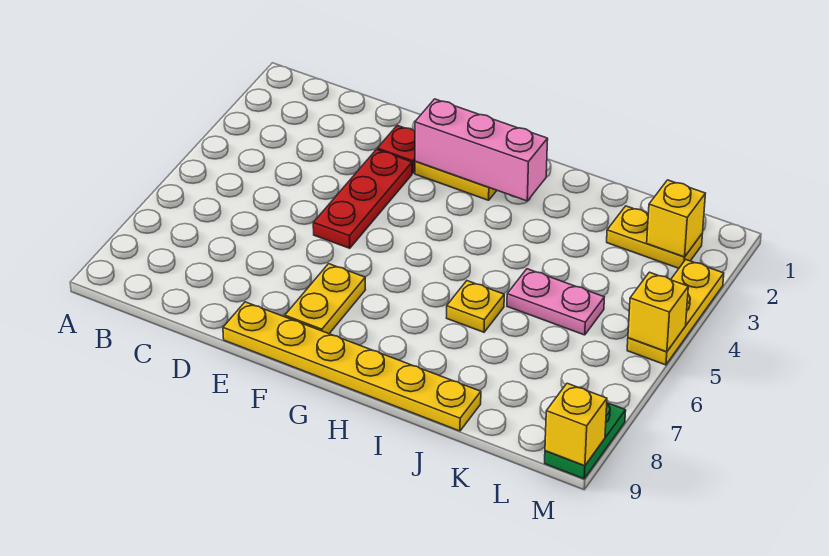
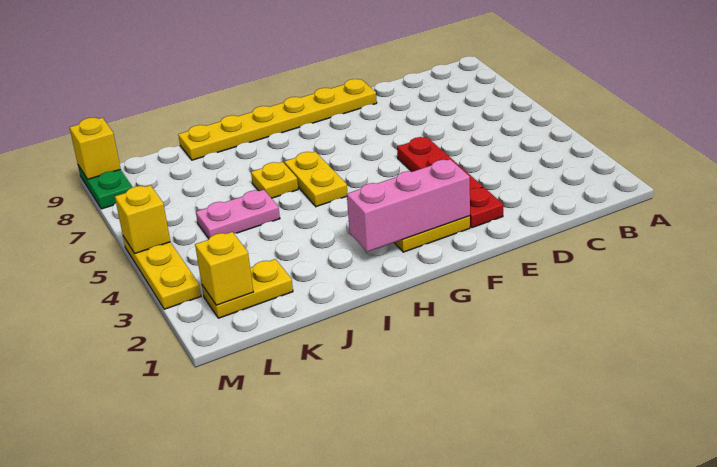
yellow plate F7:F8 level 1 -> yellow plate H5:H6 level 1

